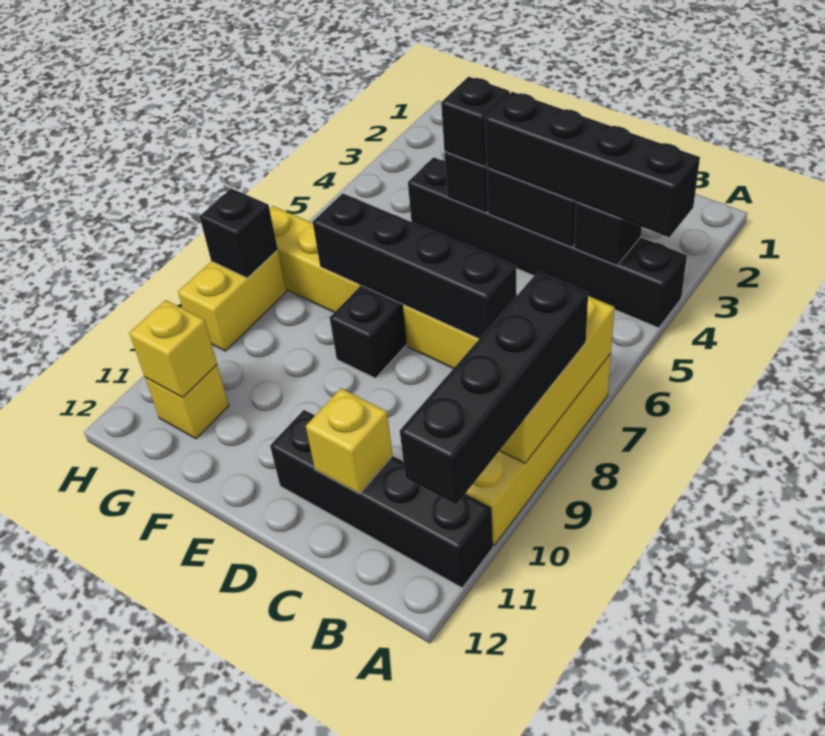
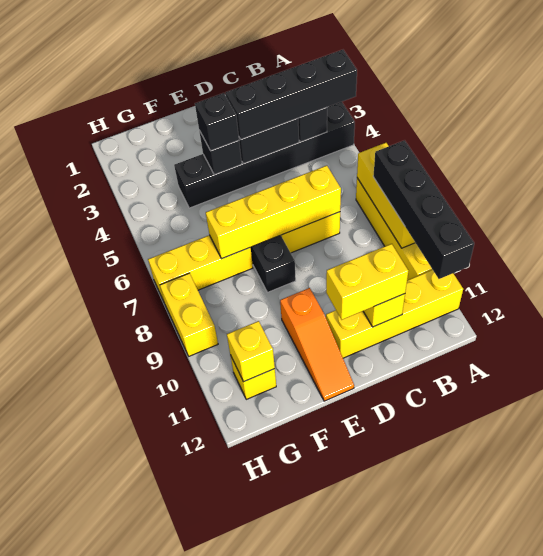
black brick A11:D11 level 1 -> yellow brick A11:D11 level 1
black brick C7:F7 level 2 -> yellow brick C7:F7 level 2
none -> yellow brick C11:D11 level 3
none -> orange slope E10:E12 level 1 top 10
black brick H8 level 2 -> none

